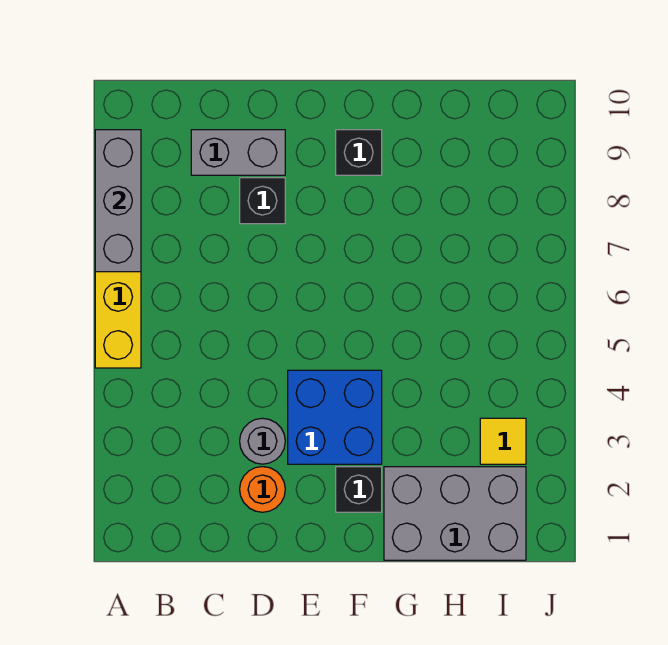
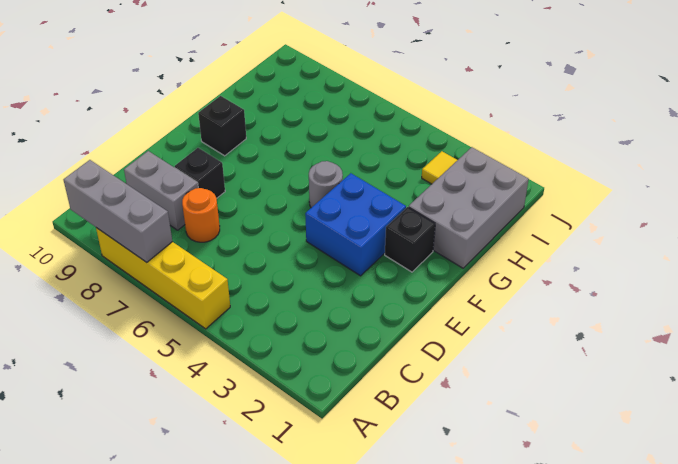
grey brick C9:D9 level 1 -> grey brick C8:C9 level 1
orange round brick D2 level 1 -> orange round brick C7 level 1
grey round brick D3 level 1 -> grey round brick F5 level 1

